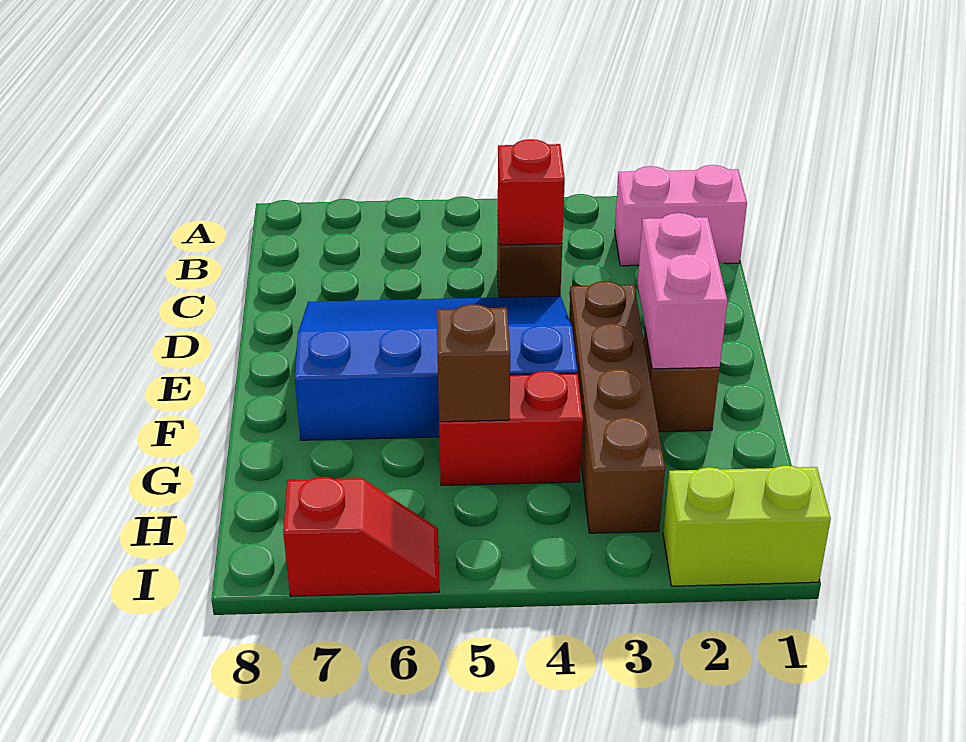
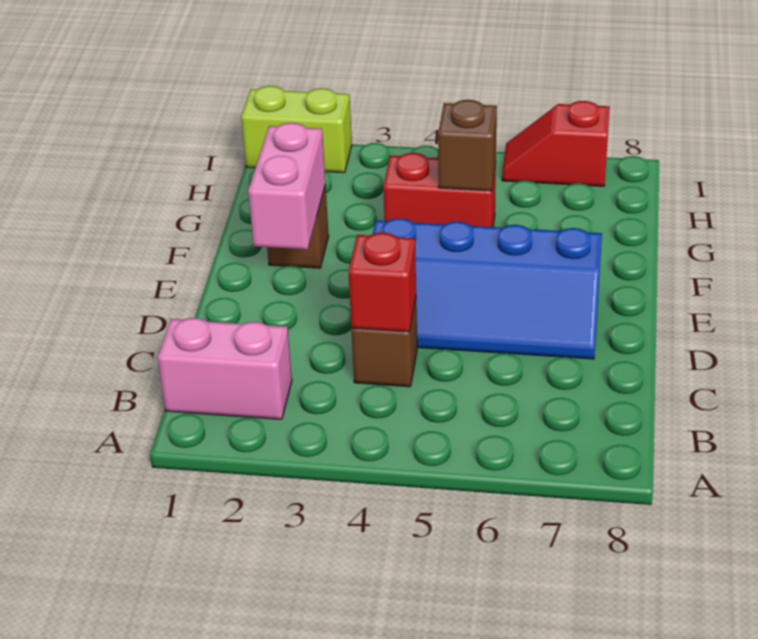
blue slope D4:F7 level 1 top F -> blue slope D4:E7 level 1 top E
brown brick E3:H3 level 1 -> none

